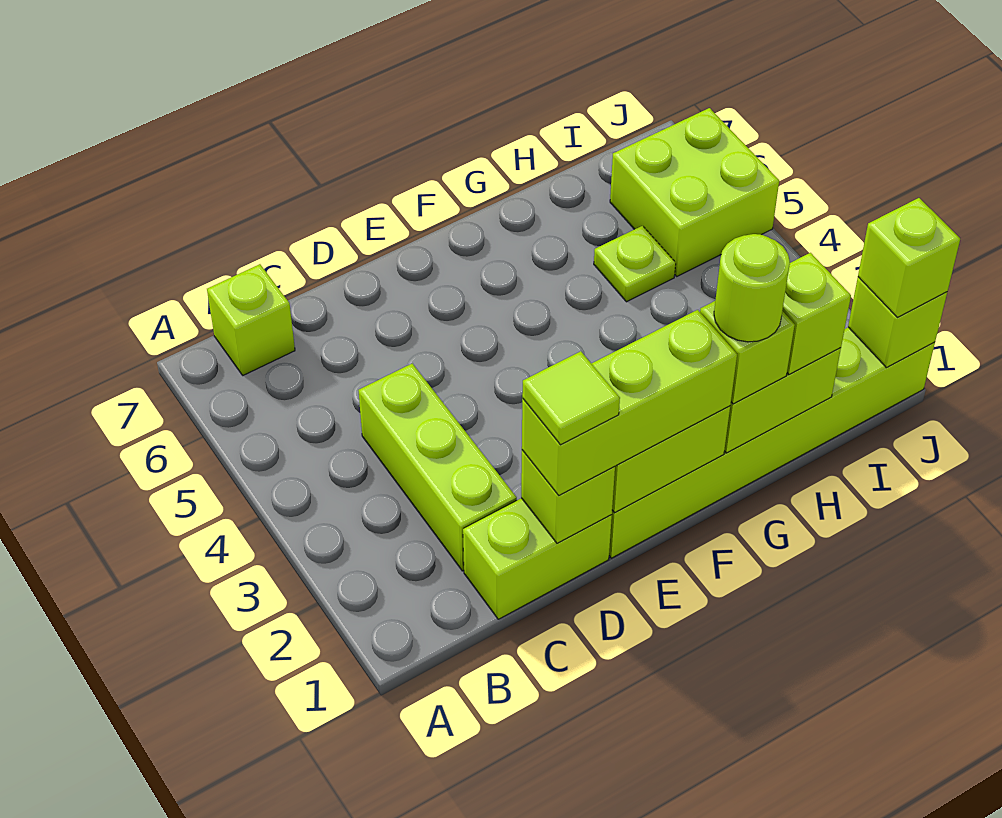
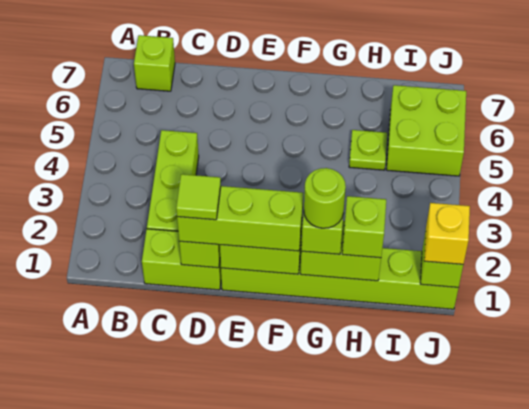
lime brick J1 level 3 -> yellow brick J1 level 3

